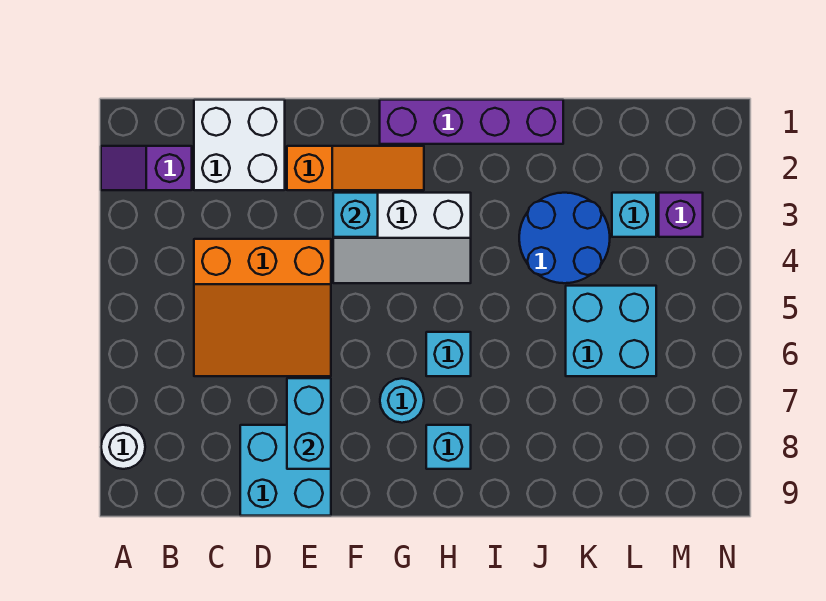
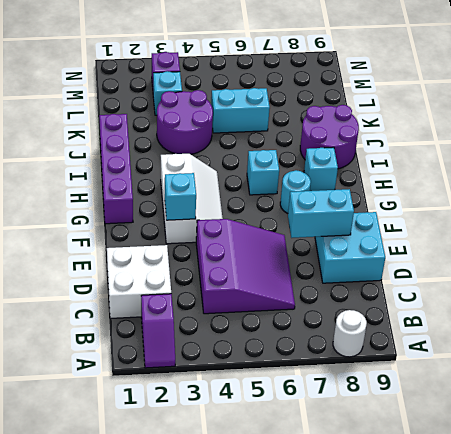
orange slope C4:E6 level 1 top 4 -> purple slope C4:E6 level 1 top 4
orange slope E2:G2 level 1 top E -> none
none -> purple round brick I8:J9 level 1
blue round brick J3:K4 level 1 -> purple round brick J3:K4 level 1
cyan brick K5:L6 level 1 -> cyan brick K5:K6 level 1

